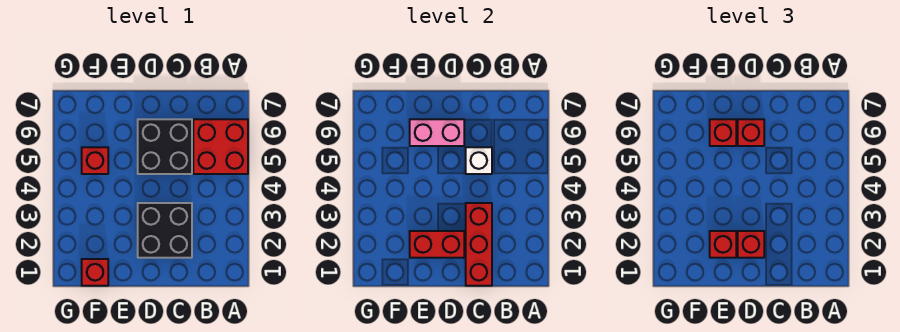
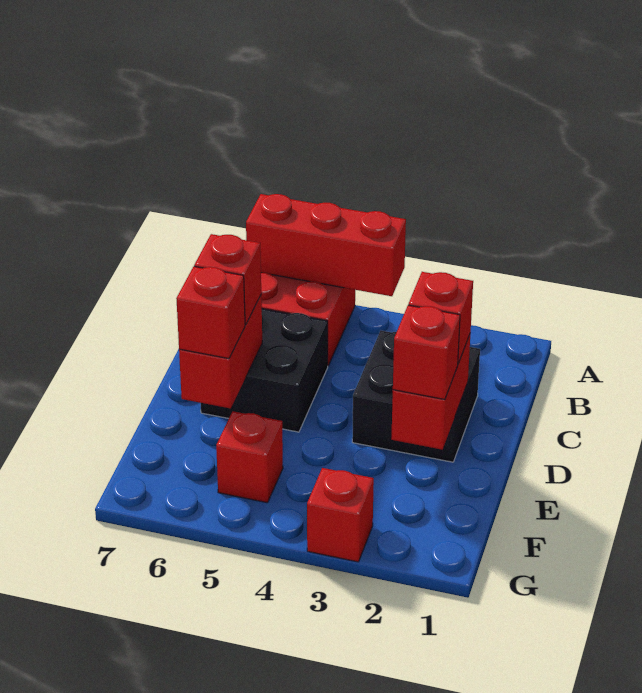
red brick C1:C3 level 2 -> red brick A4:A6 level 2
white brick C5 level 2 -> none
pink brick D6:E6 level 2 -> red brick D6:E6 level 2
red brick F1 level 1 -> red brick G3 level 1

